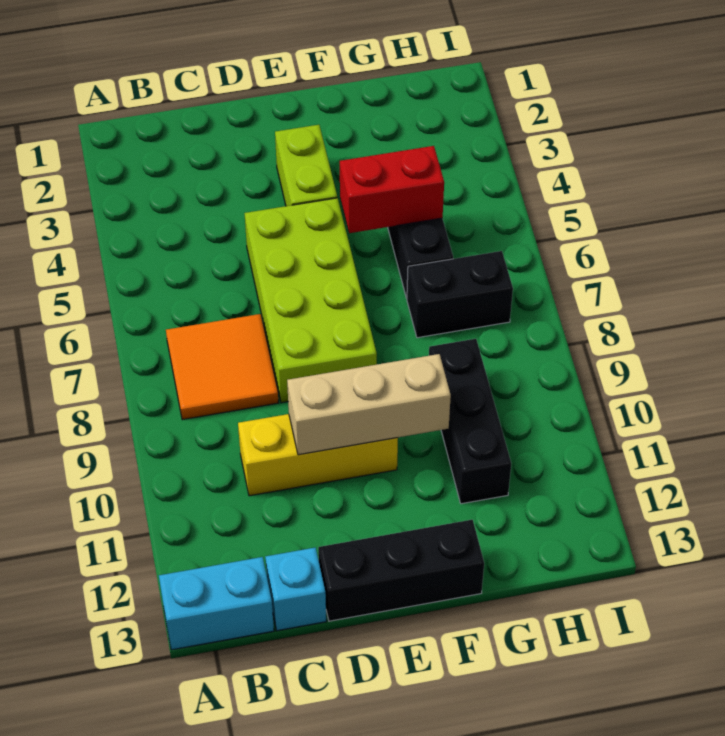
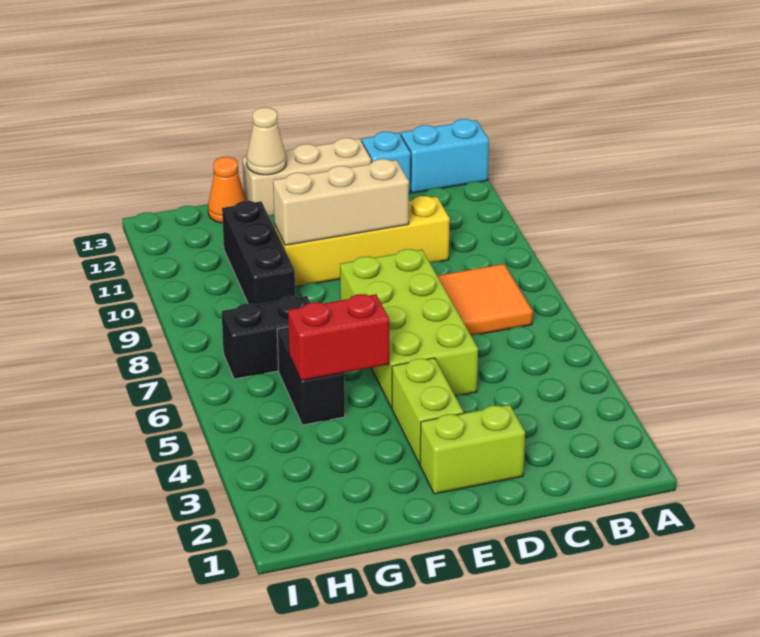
yellow brick C10:E10 level 1 -> yellow brick C10:F10 level 1
none -> lime brick D2:E2 level 1
black brick D13:F13 level 1 -> tan brick D13:F13 level 1
none -> tan cone F13 level 2
none -> orange cone G13 level 1

